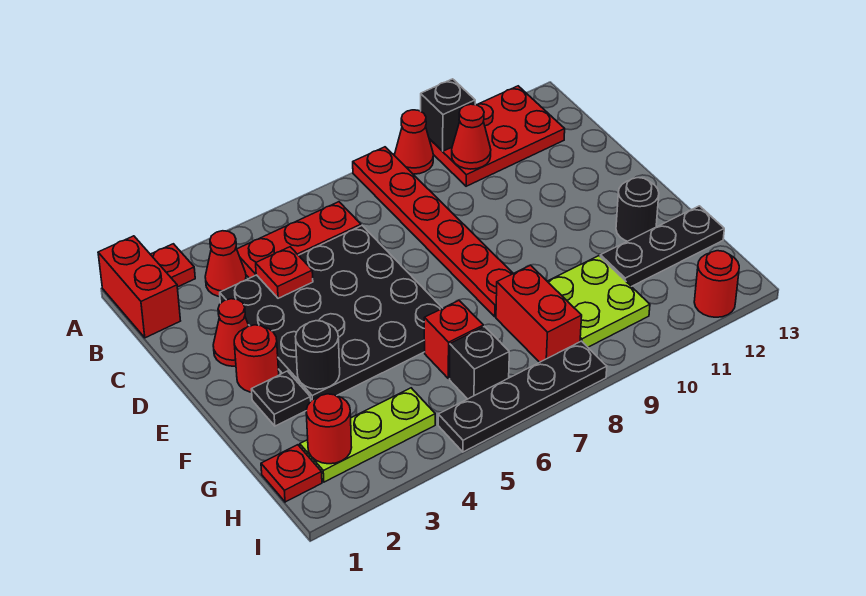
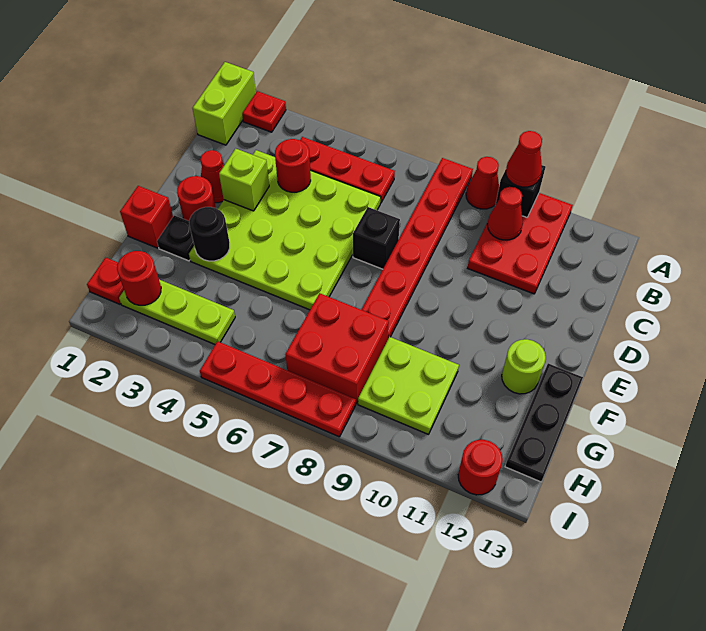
red brick A1:B1 level 1 -> lime brick A1:B1 level 1
red plate A10:B12 level 1 -> red plate A10:C11 level 1
red cone B3 level 1 -> red cone A10 level 3
black plate C3:F6 level 1 -> lime plate C3:F6 level 1
red plate C4 level 2 -> red round brick C4 level 2
none -> lime brick D3 level 2
black round brick F12 level 1 -> lime round brick F12 level 1
red brick G6 level 1 -> red brick F1 level 1
red brick G8:H8 level 1 -> red brick G7:H8 level 1
black plate G11:G13 level 1 -> black plate F13:H13 level 1
black brick H6 level 1 -> black brick D7 level 1
black plate I5:I8 level 1 -> red plate I5:I8 level 1

